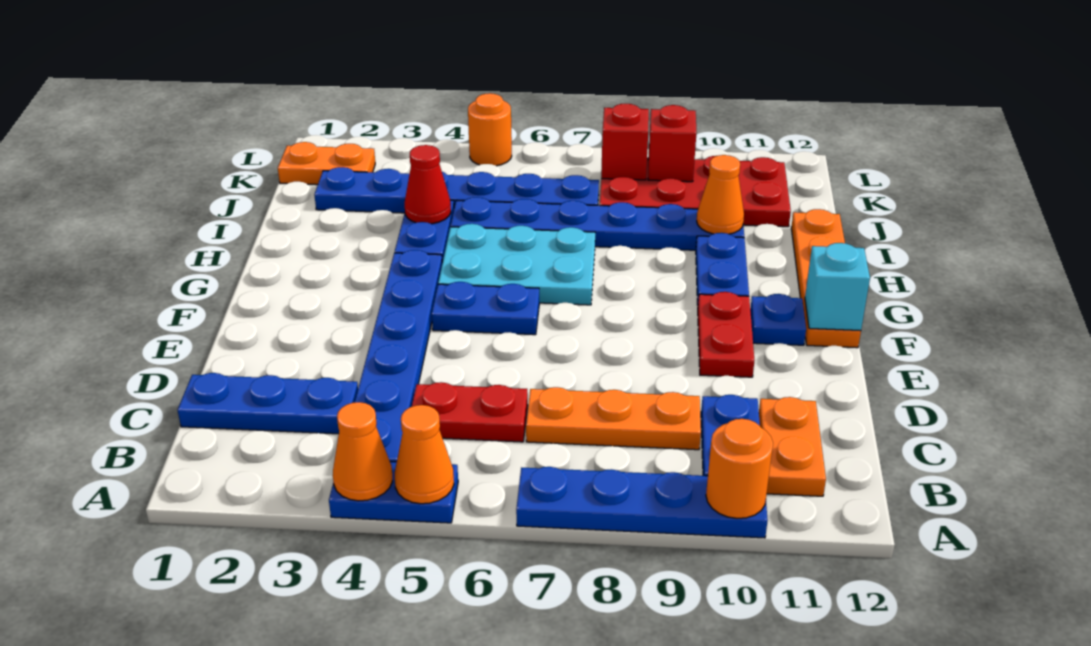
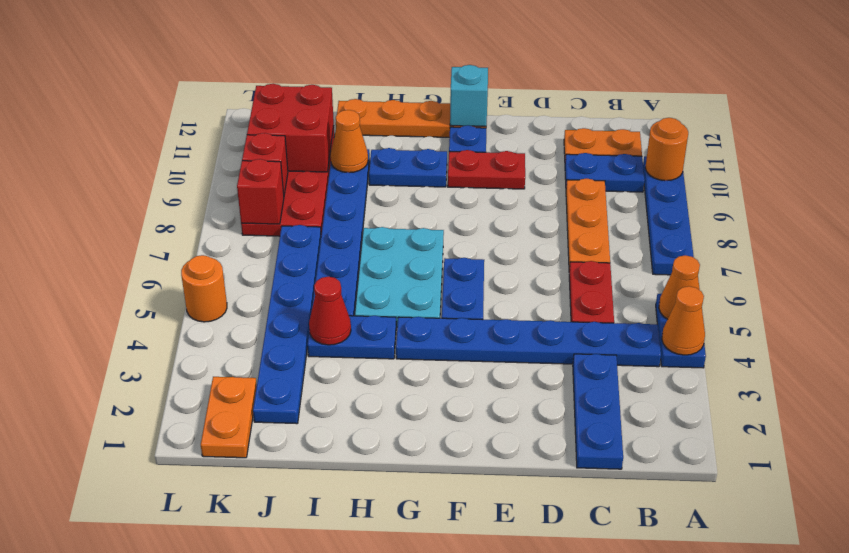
none -> red brick J10:K11 level 2

